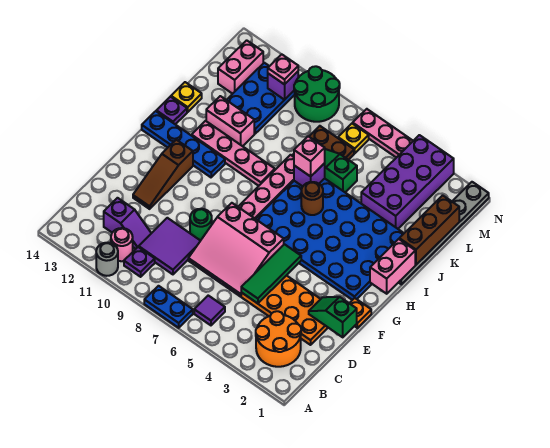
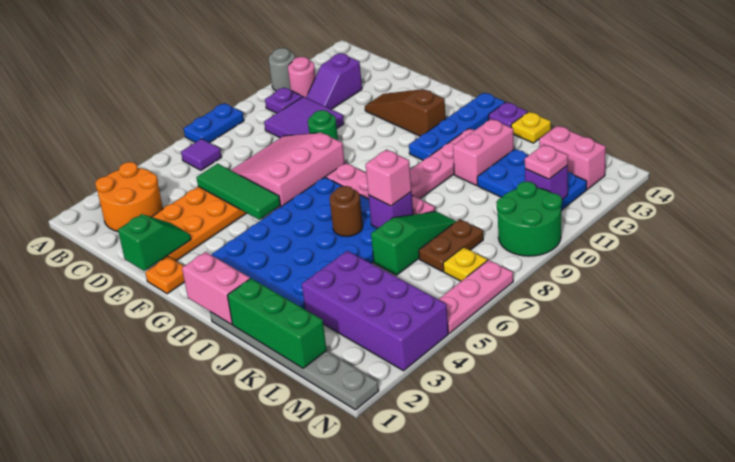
brown brick J1:L1 level 2 -> green brick J1:L1 level 2

